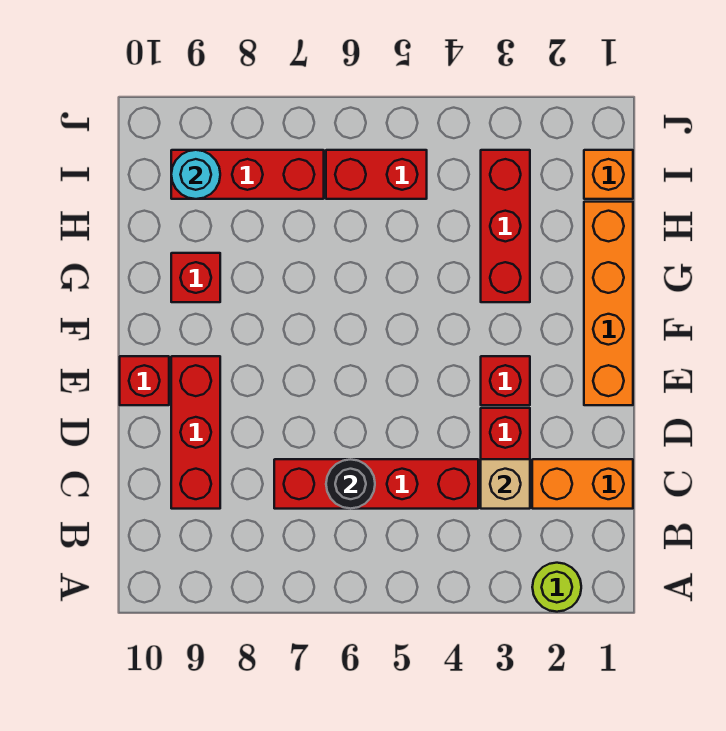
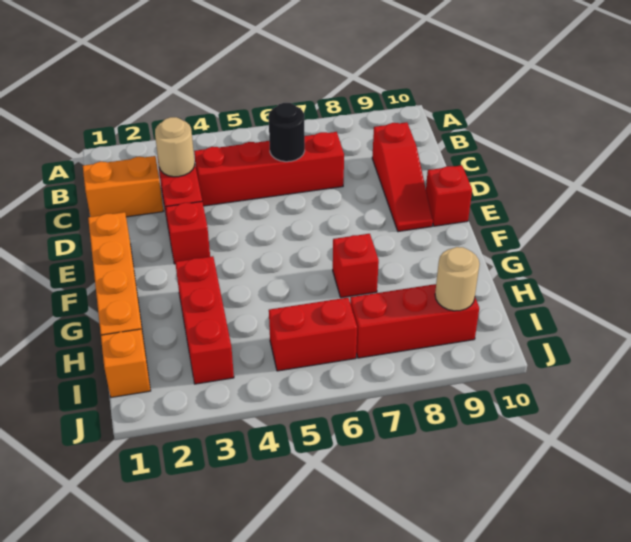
lime round brick A2 level 1 -> none
tan brick C3 level 2 -> tan round brick C3 level 2
red brick C9:E9 level 1 -> red slope C9:E9 level 1 top C
red brick G9 level 1 -> red brick G7 level 1
cyan round brick I9 level 2 -> tan round brick I9 level 2

